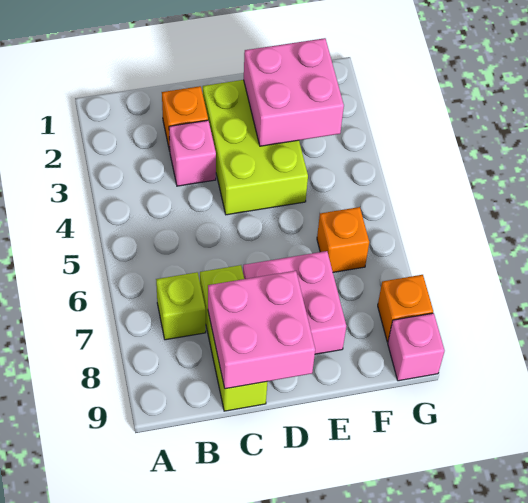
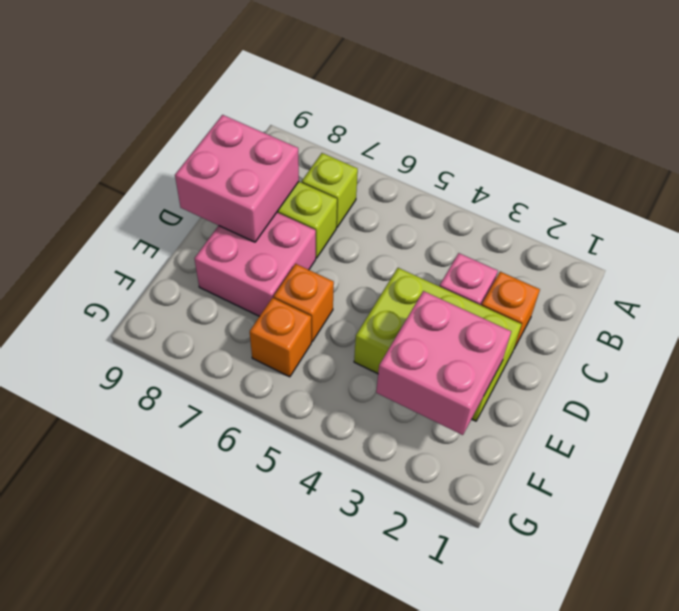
orange brick G8 level 1 -> orange brick E6 level 1
pink brick G9 level 1 -> none

